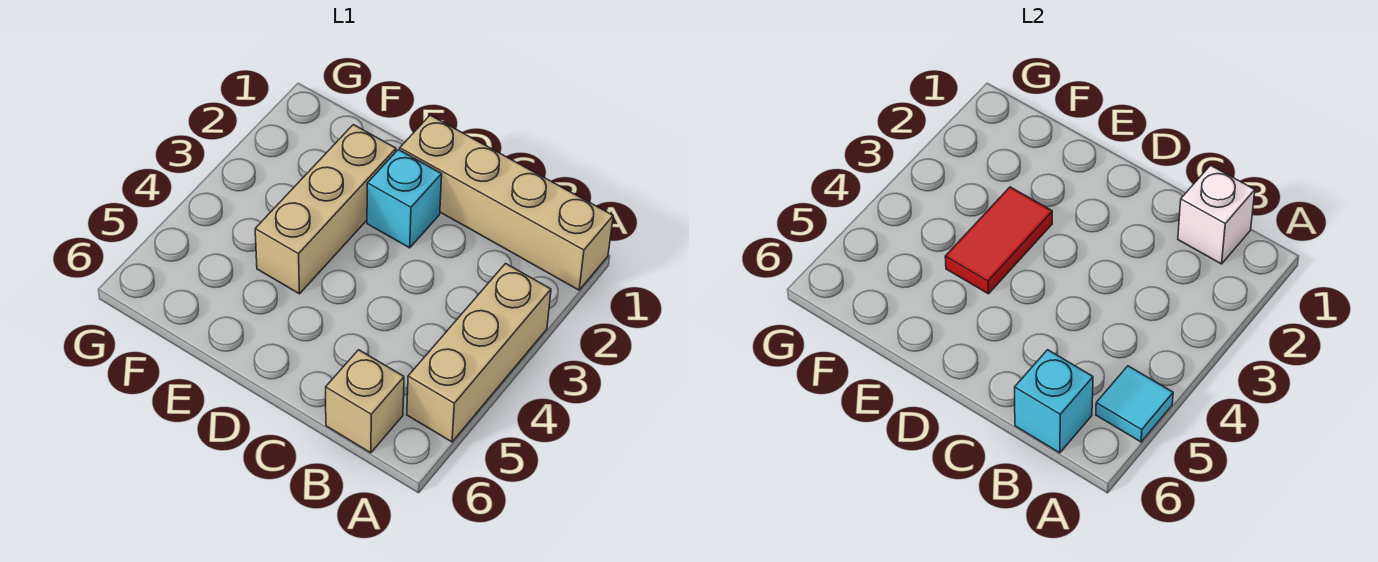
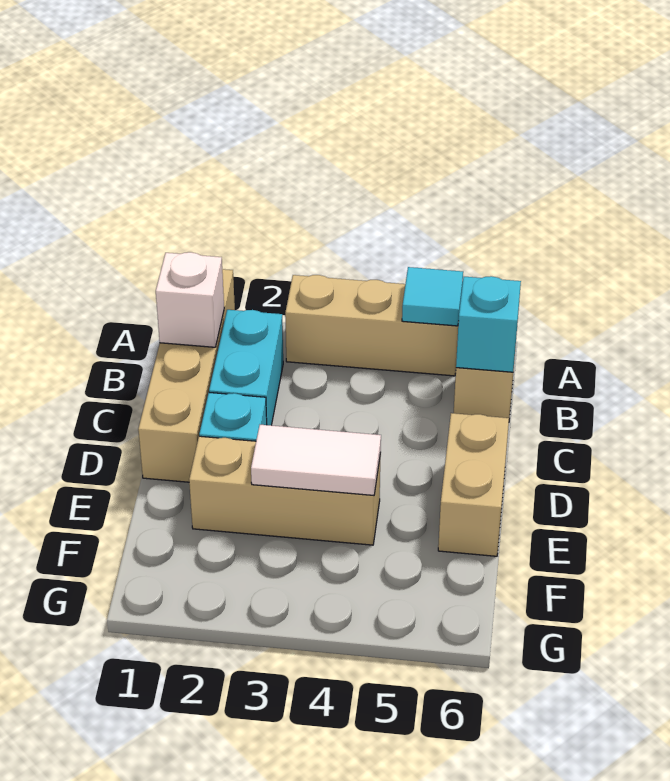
none -> cyan brick B2:C2 level 1
none -> tan brick D6:E6 level 1
red tile E3:E4 level 2 -> white tile E3:E4 level 2

